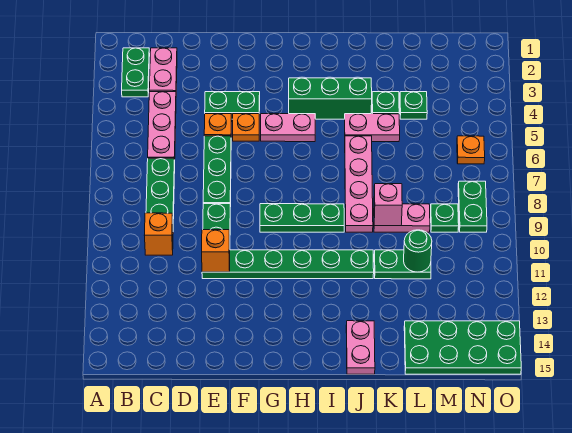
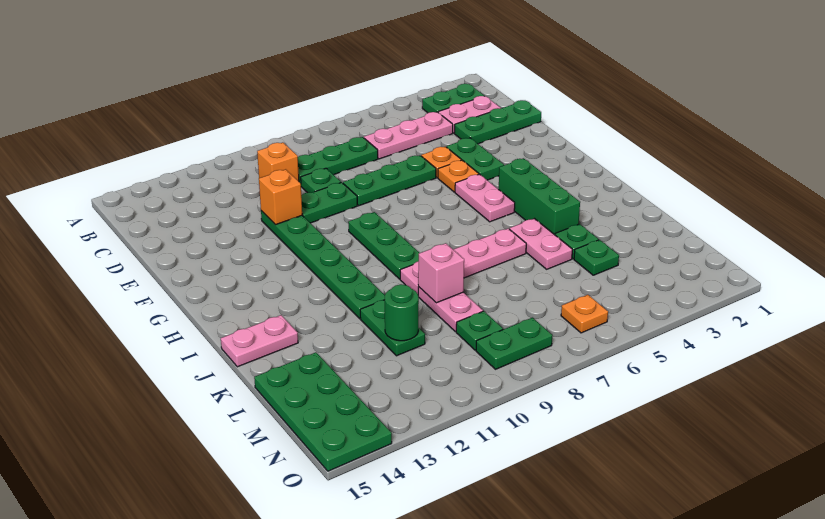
none -> green plate D1:D3 level 1
none -> green plate D9 level 1

